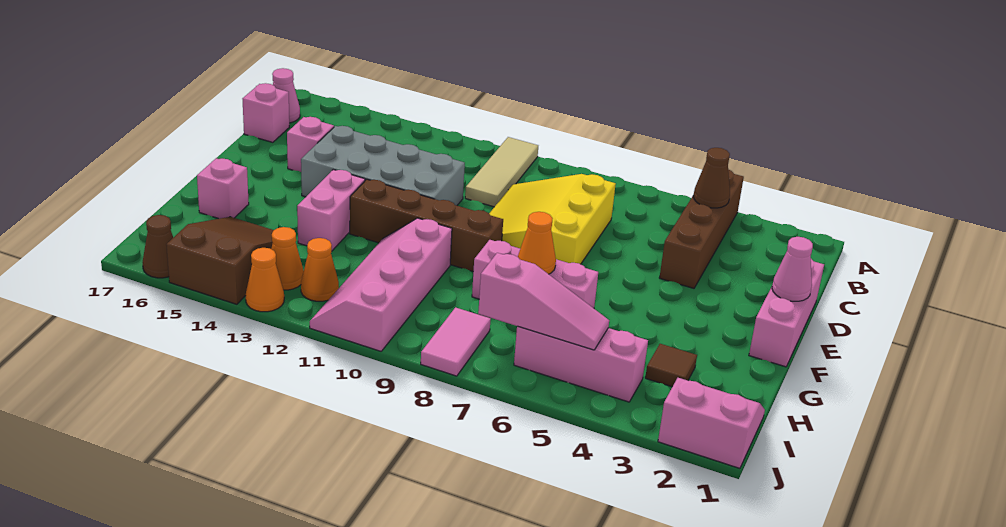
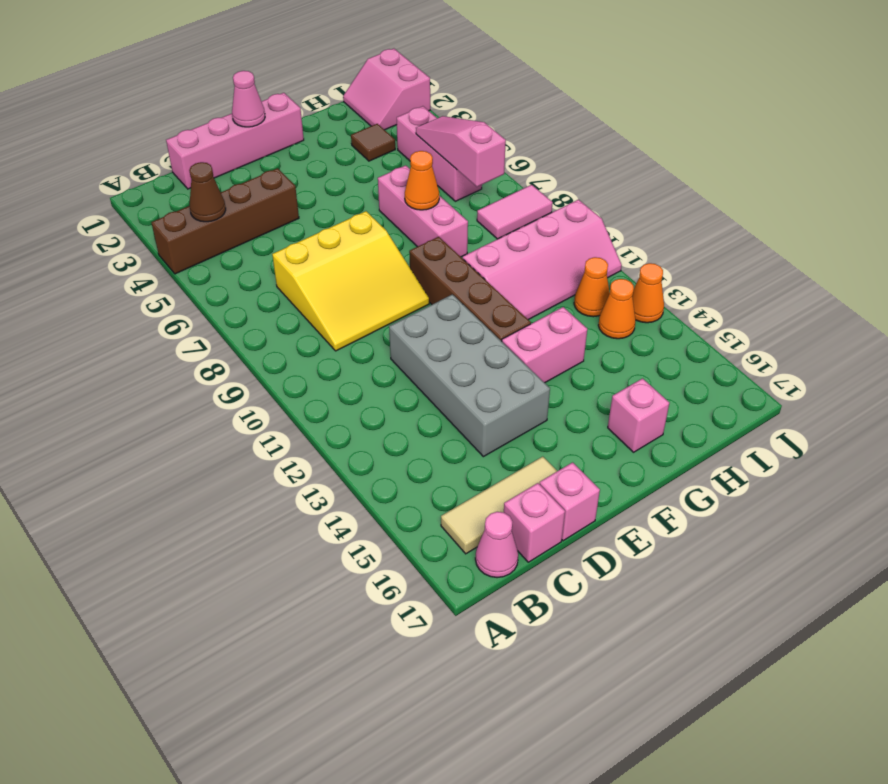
tan tile A10:C10 level 1 -> tan tile B16:D16 level 1
pink brick D1:F1 level 1 -> pink brick C1:F1 level 1
pink brick D15 level 1 -> pink brick D17 level 1
brown slope H14:J15 level 1 top J -> none
brown cone J16 level 1 -> none

